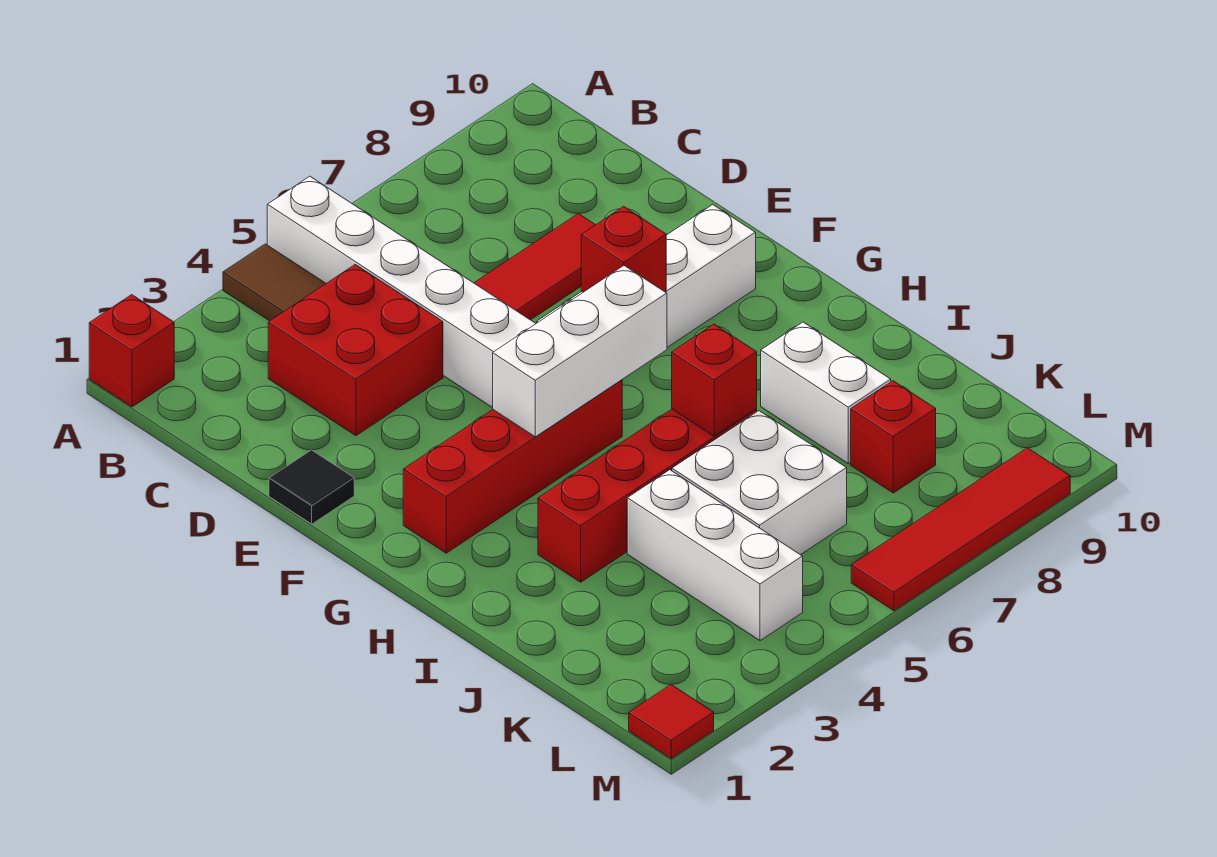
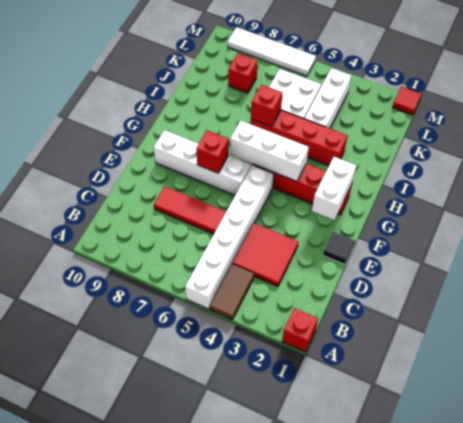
red brick C3:D4 level 1 -> red tile C3:D4 level 1
white brick I8:J8 level 1 -> white brick F2:G2 level 2
red tile M6:M9 level 1 -> white tile M6:M9 level 1

